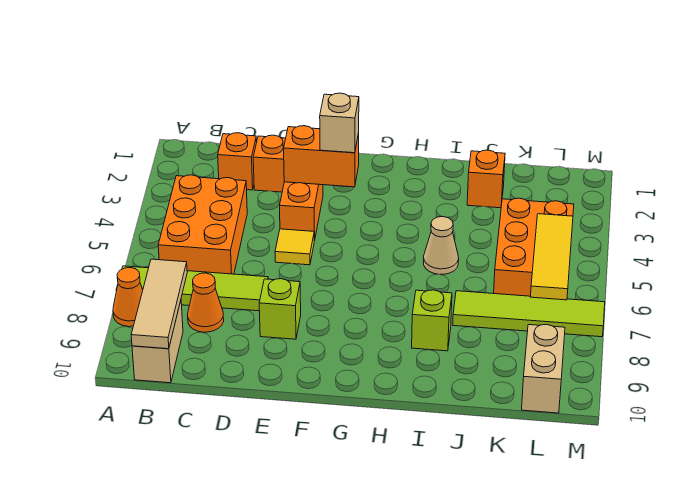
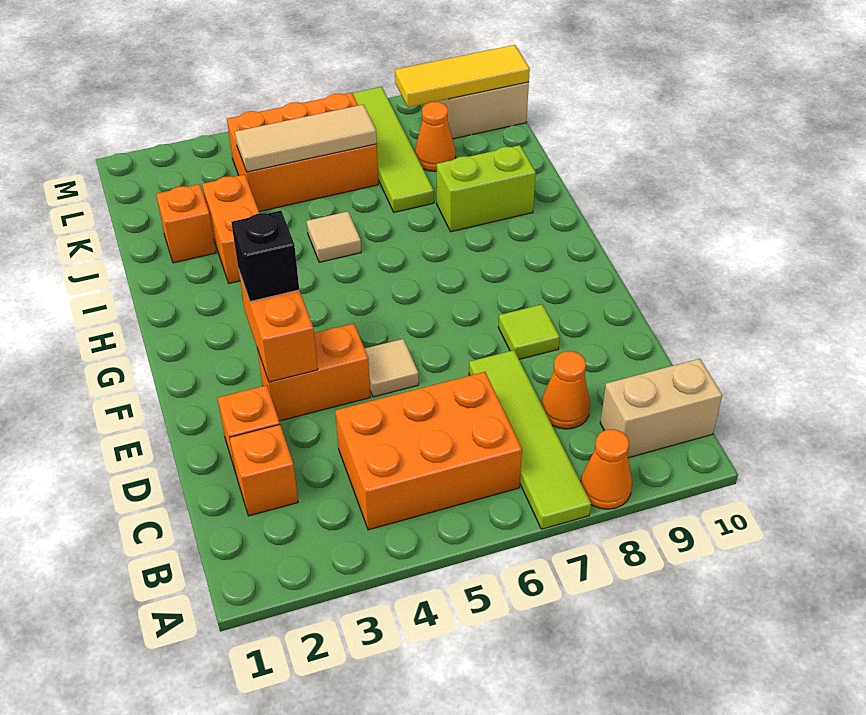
tan tile B8:B10 level 2 -> tan tile K4:K6 level 2
yellow tile E5 level 1 -> tan tile E5 level 1
lime brick E8 level 1 -> lime tile E8 level 1
tan brick F3 level 3 -> black brick F3 level 3
none -> orange brick I3:J3 level 1
tan cone I5 level 1 -> tan tile I5 level 1
lime brick I8 level 1 -> lime brick I8:I9 level 1
none -> orange cone K8 level 1
yellow tile L5:L7 level 2 -> yellow tile L8:L10 level 2

